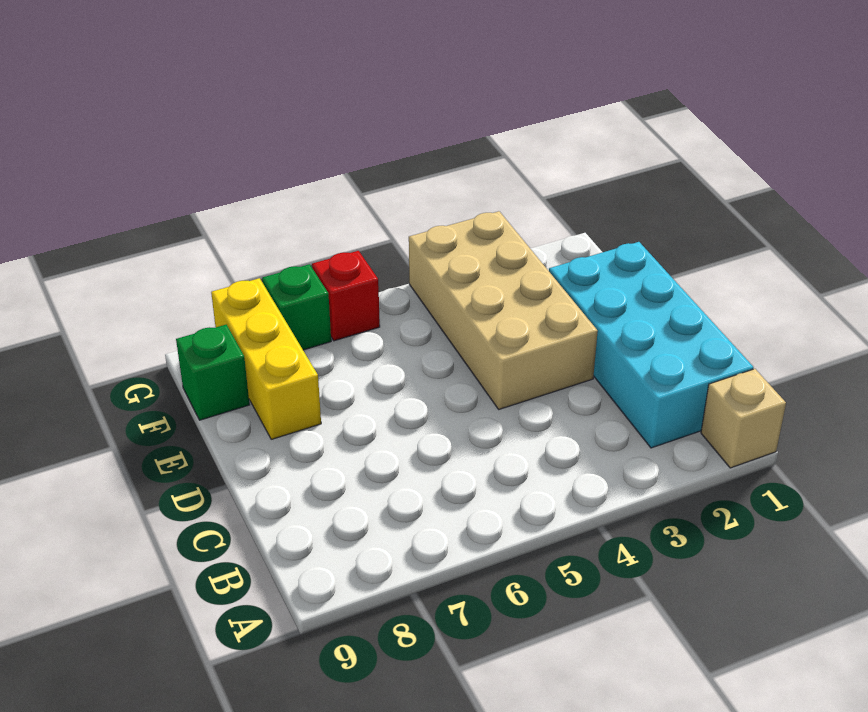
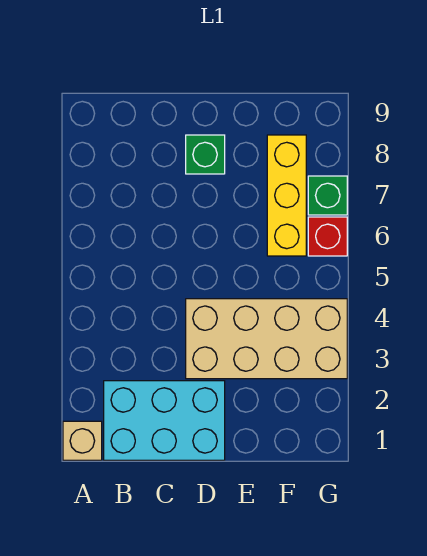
cyan brick B1:E2 level 1 -> cyan brick B1:D2 level 1
yellow brick E8:G8 level 1 -> yellow brick F6:F8 level 1
green brick F9 level 1 -> green brick D8 level 1

